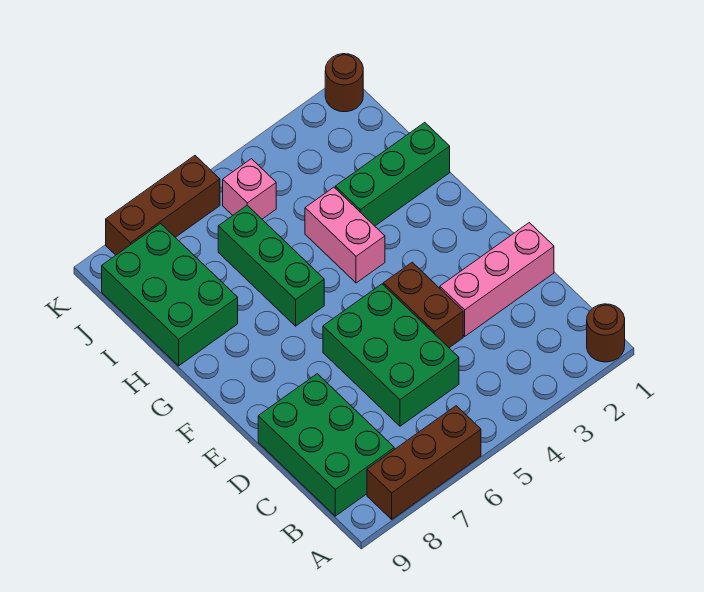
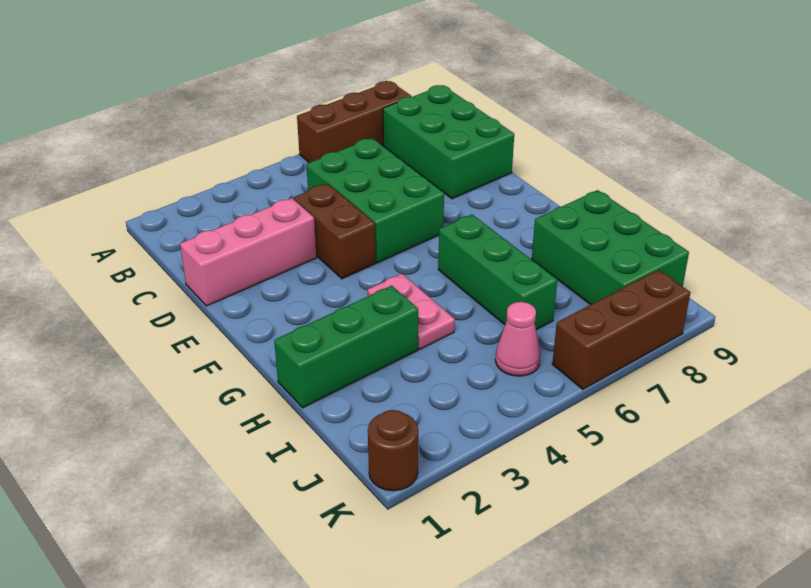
brown round brick A1 level 1 -> none
pink brick G4:H4 level 1 -> pink plate G4:H4 level 1
pink brick J5 level 1 -> pink cone J5 level 1

